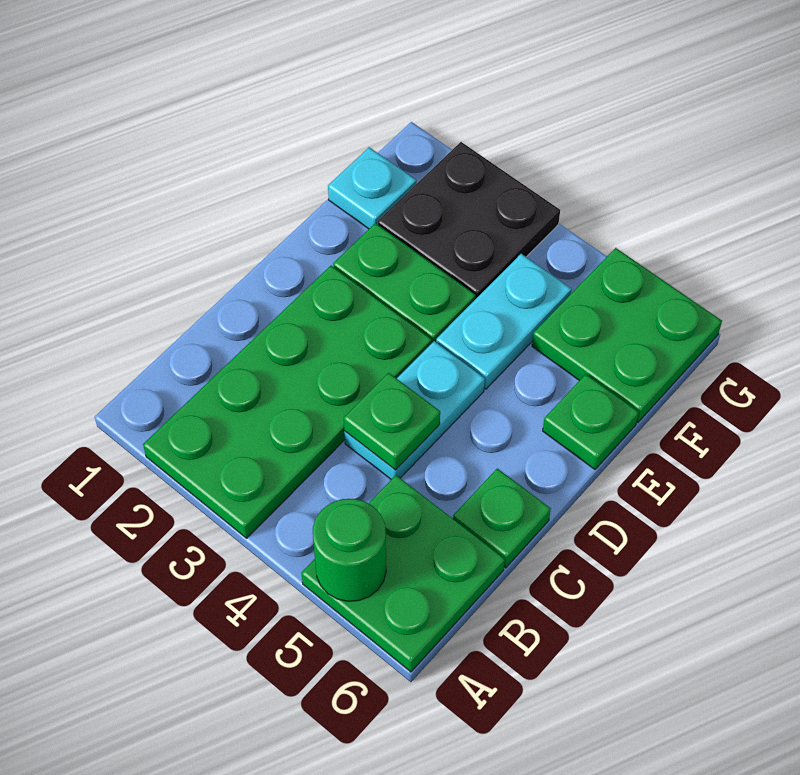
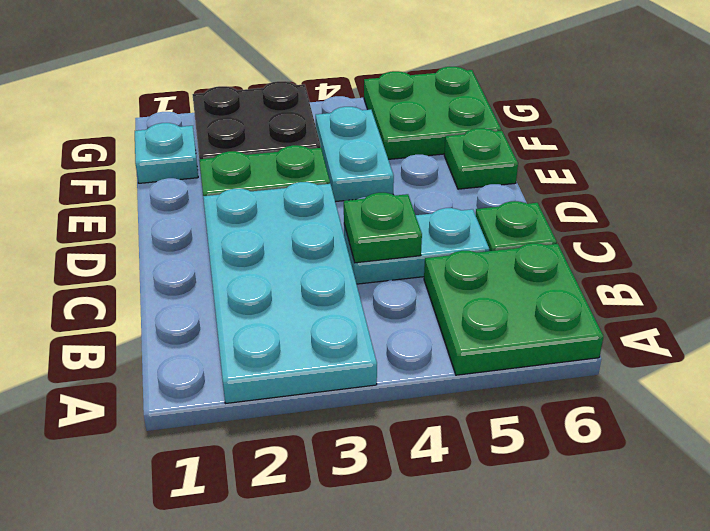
green plate A2:D3 level 1 -> cyan plate A2:D3 level 1
green round brick A5 level 2 -> none
cyan plate C4:D4 level 1 -> cyan plate C4:C5 level 1

